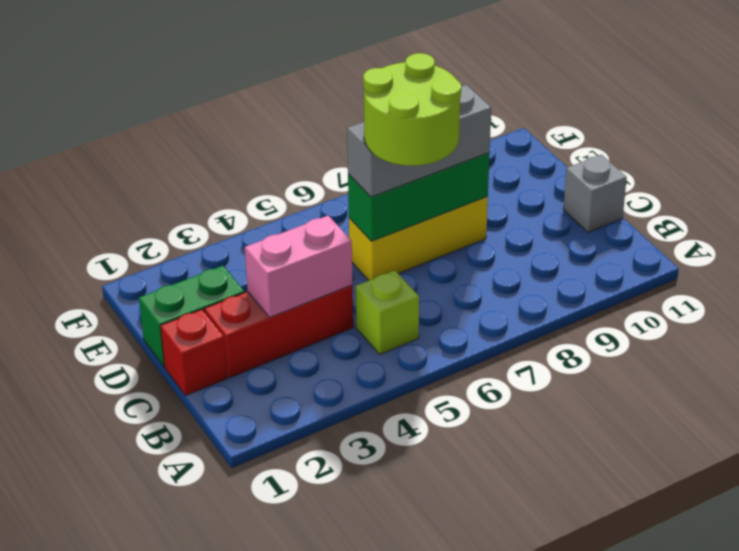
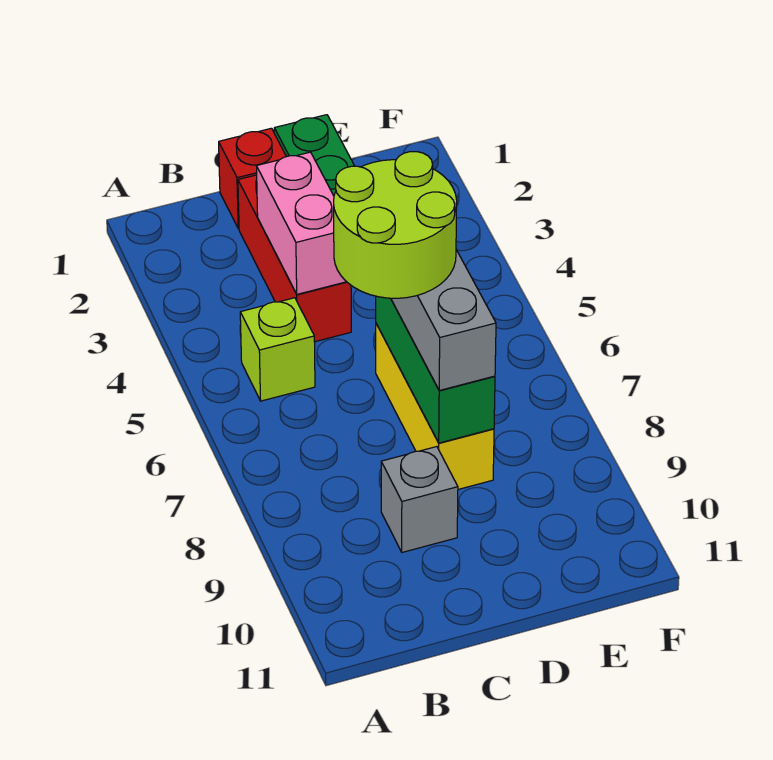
grey brick C11 level 1 -> grey brick C9 level 1

